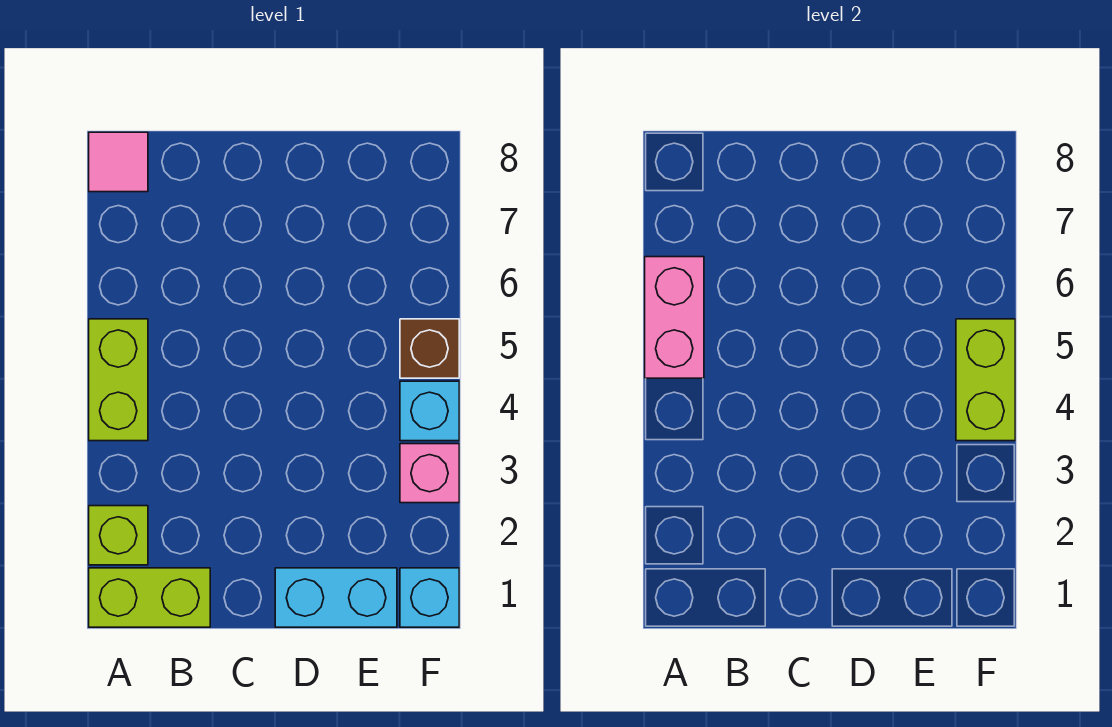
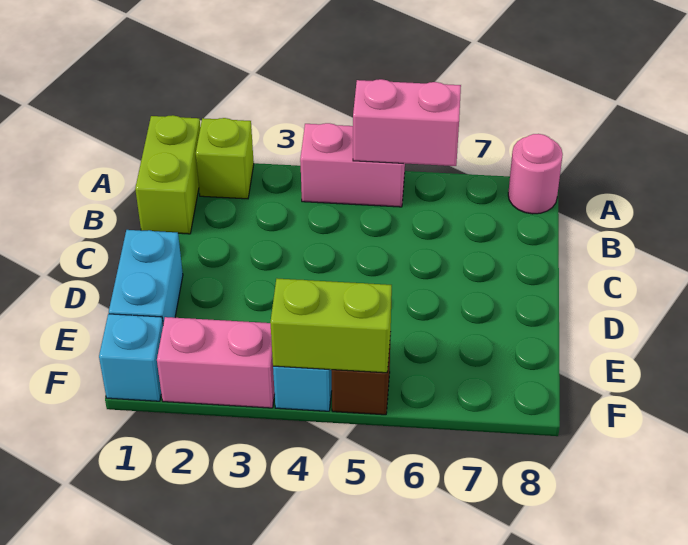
lime brick A4:A5 level 1 -> pink brick A4:A5 level 1
pink tile A8 level 1 -> pink round brick A8 level 1
pink brick F3 level 1 -> pink brick F2:F3 level 1

